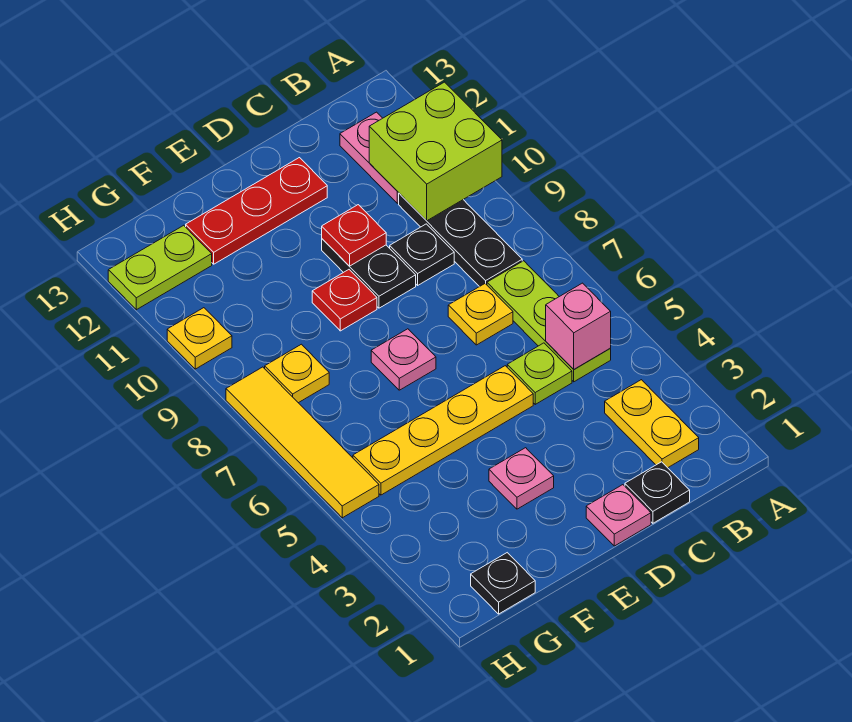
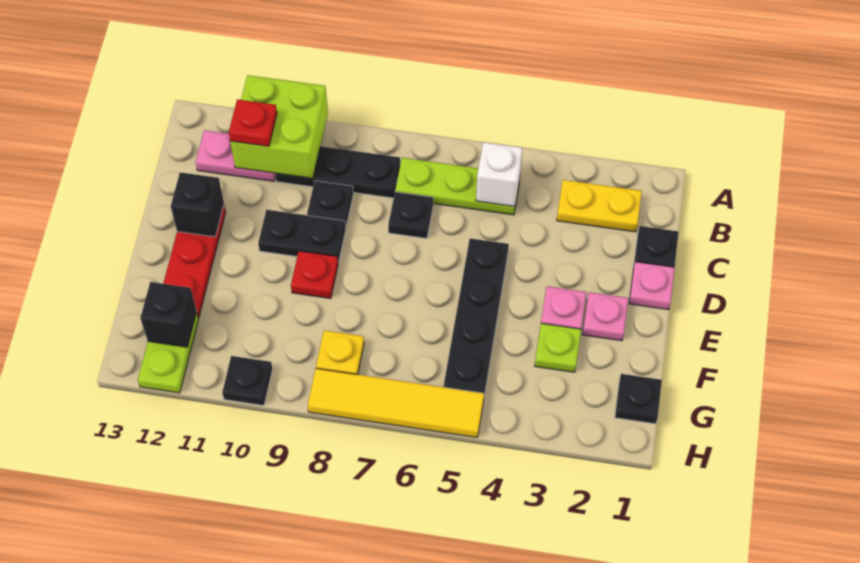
pink brick B5 level 2 -> white brick B5 level 2
lime plate C5 level 1 -> lime plate F3 level 1
yellow plate C7 level 1 -> black plate C7 level 1
yellow plate D5:G5 level 1 -> black plate D5:G5 level 1
red plate D10 level 2 -> red plate B11 level 3
none -> black brick D12 level 2
pink plate E7 level 1 -> pink plate E2 level 1
none -> black brick G12 level 2
yellow plate H10 level 1 -> black plate H10 level 1

